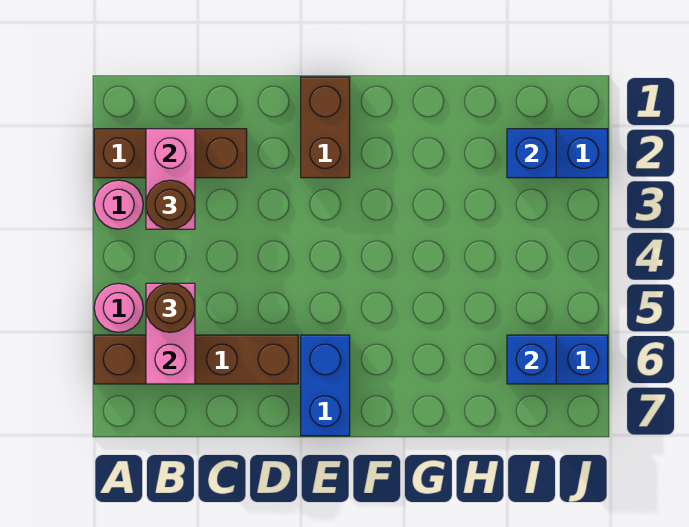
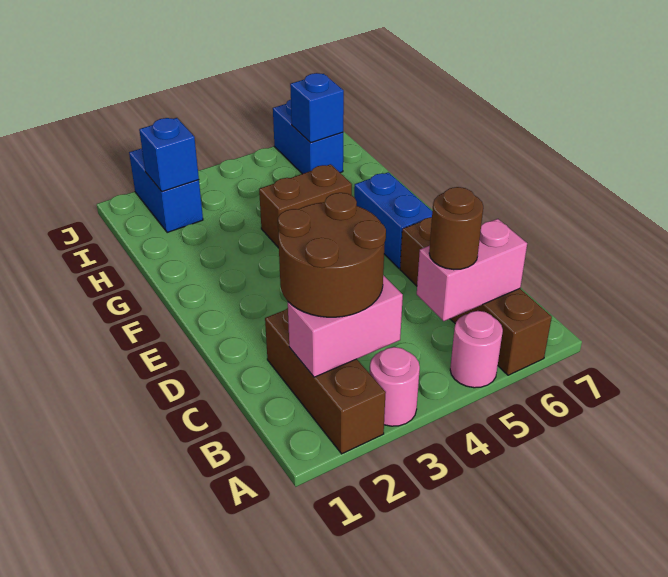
brown round brick B3 level 3 -> brown round brick B2:C3 level 3
brown brick E1:E2 level 1 -> brown brick G4:G5 level 1
blue brick E6:E7 level 1 -> blue brick E6:F6 level 1

